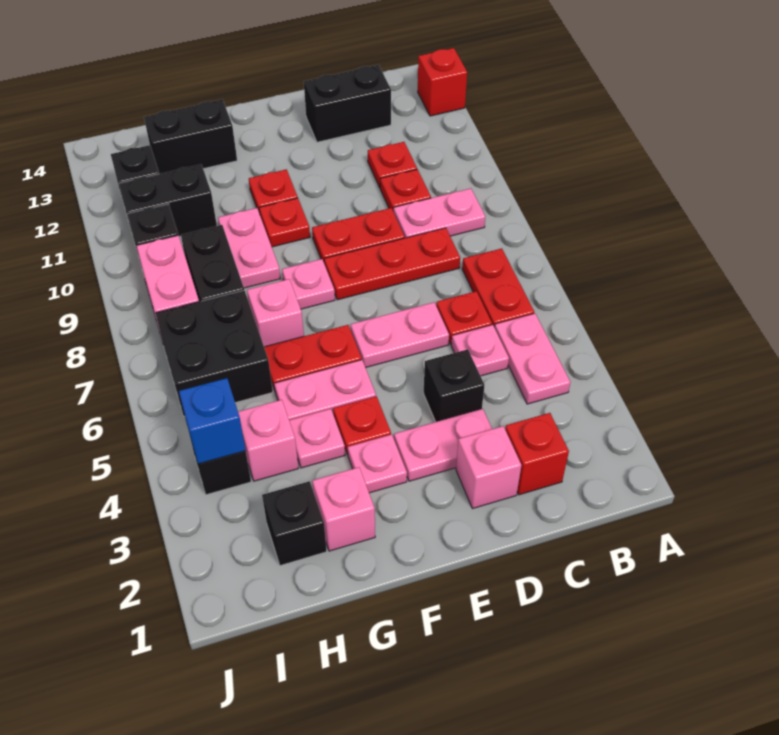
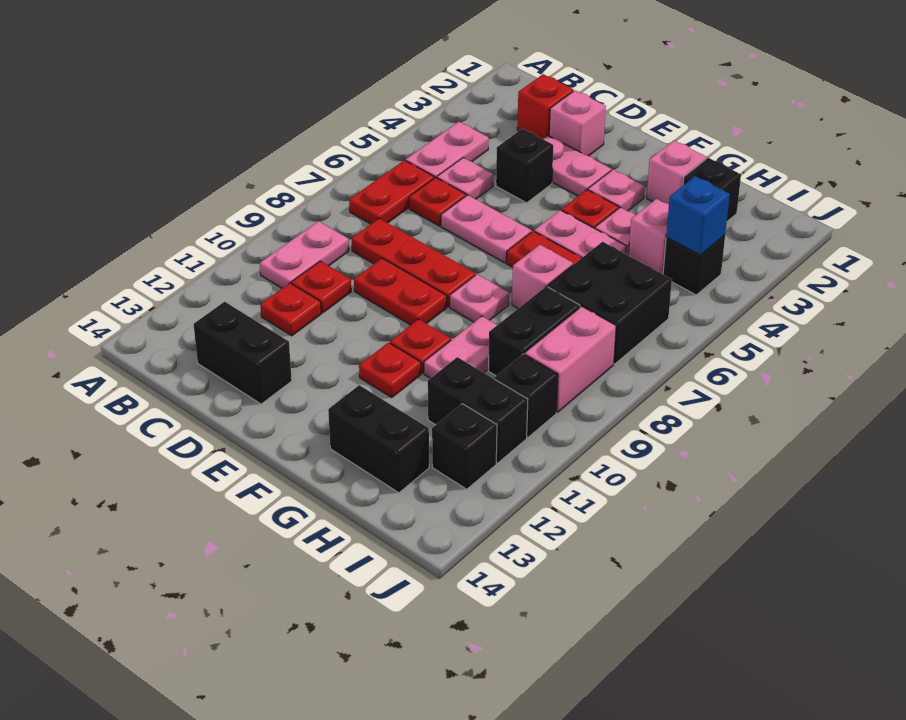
red brick A13 level 1 -> none
pink plate B9:C9 level 1 -> pink plate B9:B10 level 1

